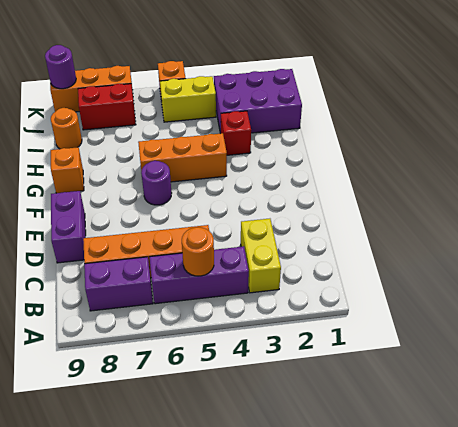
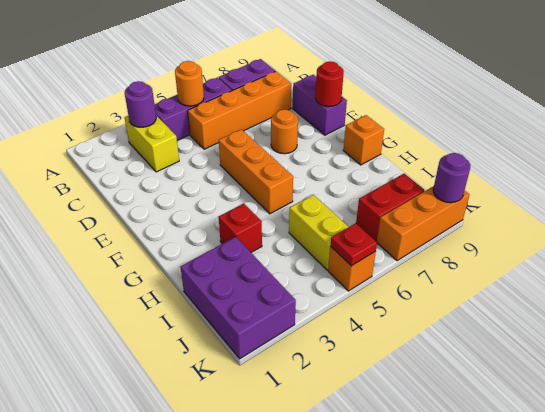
none -> red round brick E9 level 2
purple round brick F6 level 1 -> purple round brick B3 level 2
orange brick G4:G6 level 1 -> orange brick E5:G5 level 1
purple brick I1:J3 level 1 -> purple brick I1:K2 level 1
orange round brick I9 level 1 -> orange round brick E7 level 1
yellow brick J4:J5 level 1 -> yellow brick I5:J5 level 1
none -> red plate K5 level 2

